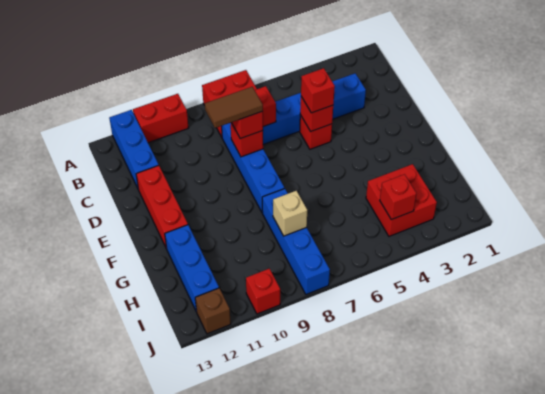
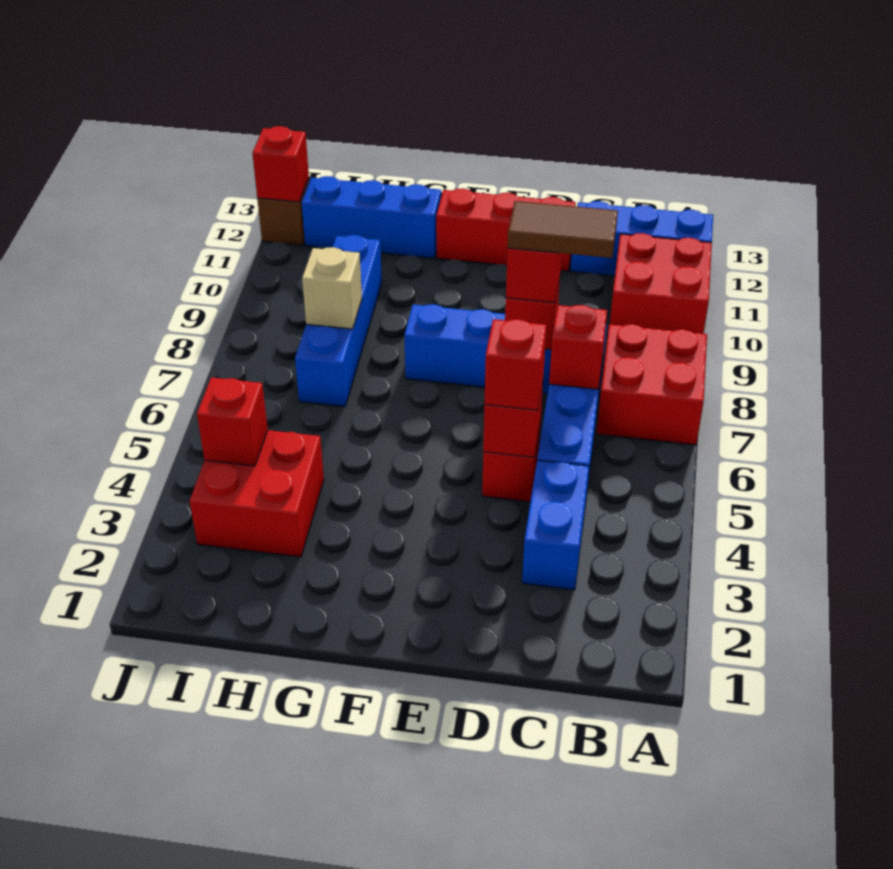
red brick A10:A11 level 1 -> red brick A10:B11 level 1
brown tile D8:D9 level 4 -> brown tile C8:D8 level 4
blue brick G8:J8 level 1 -> blue brick H7:H10 level 1
red brick J10 level 1 -> red brick J12 level 2

